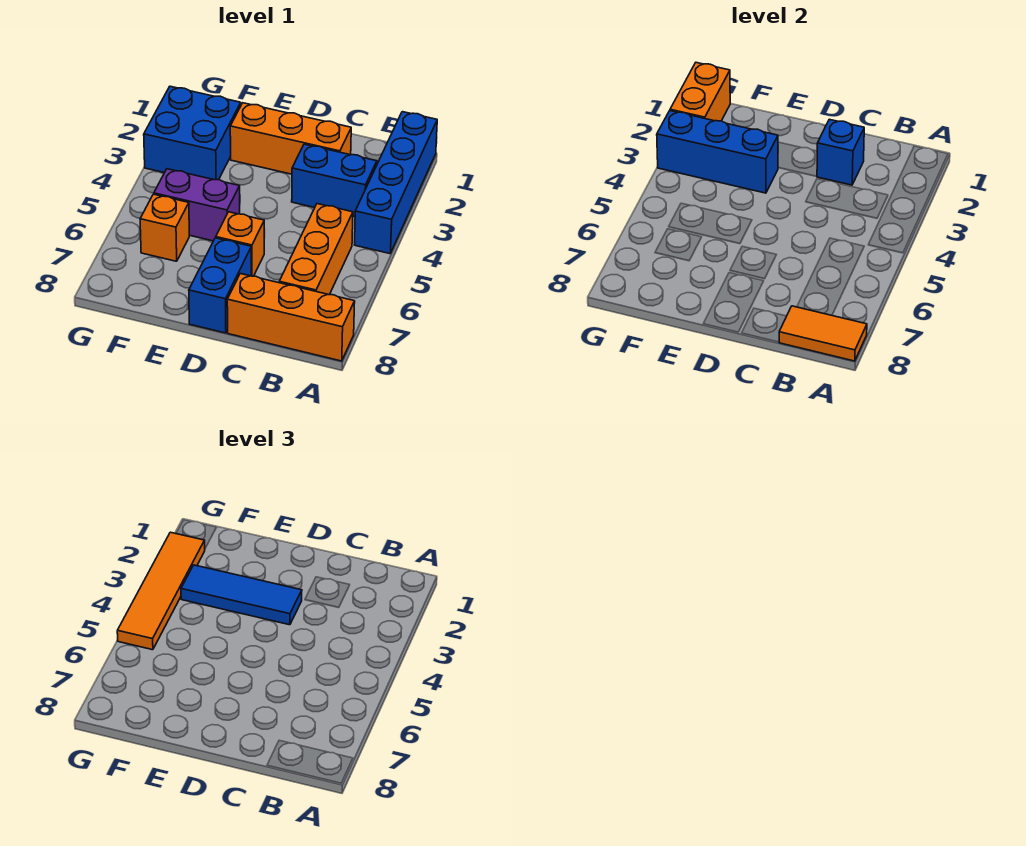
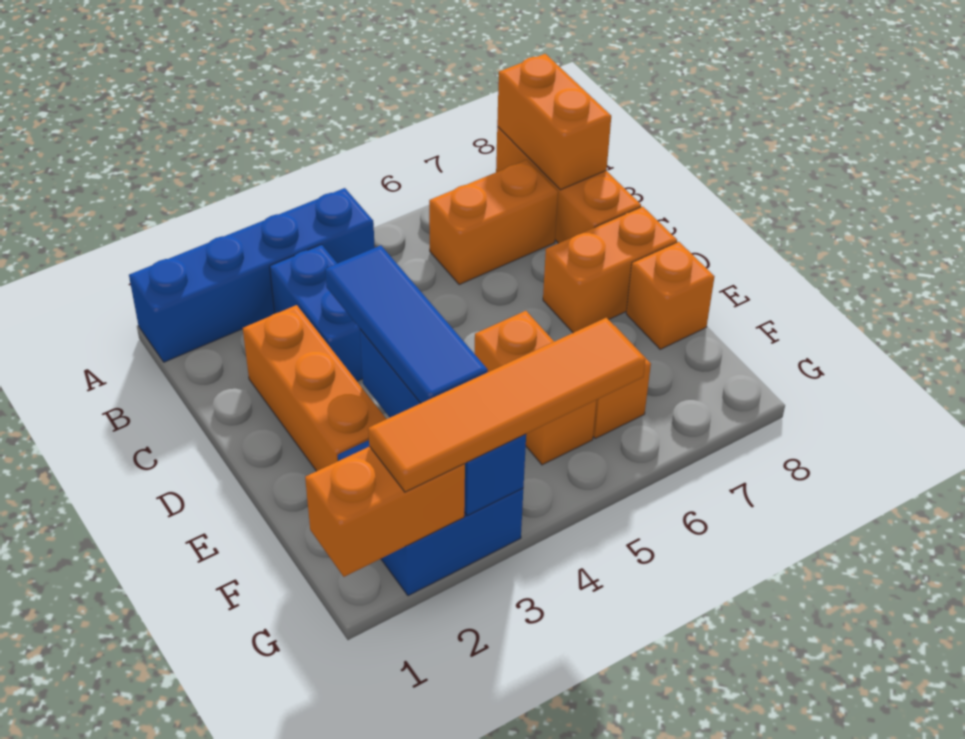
orange tile A8:B8 level 2 -> orange brick A8:B8 level 2
orange brick B5:B7 level 1 -> orange brick B6:B7 level 1
blue brick C2 level 2 -> none
orange brick D6 level 1 -> orange brick E8 level 1
blue brick D7:D8 level 1 -> orange brick D7:D8 level 1
purple brick E5:F5 level 1 -> orange brick E5:F5 level 1

